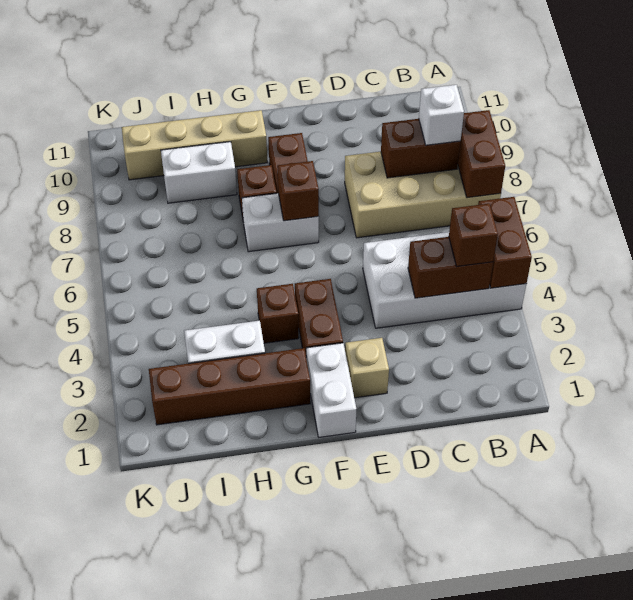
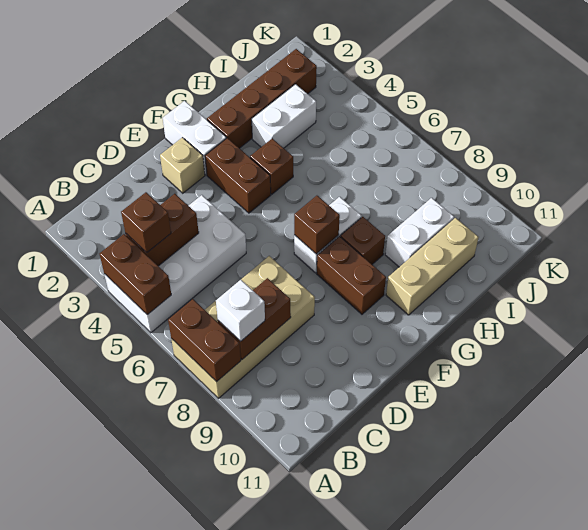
tan brick G10:J10 level 1 -> tan brick G10:I10 level 1

